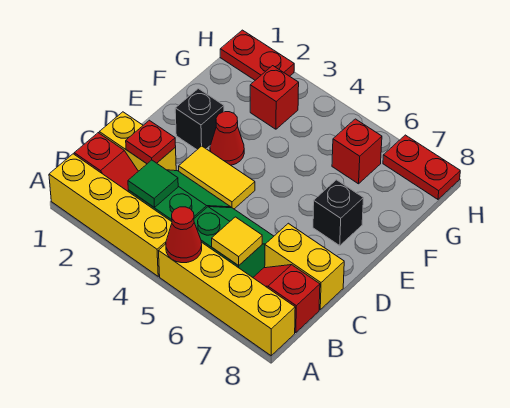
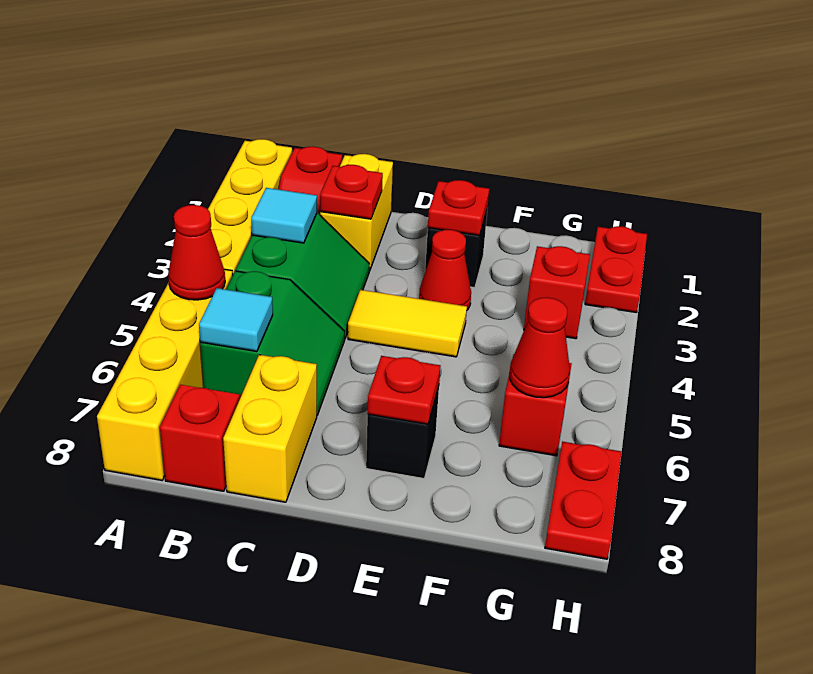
green tile B3 level 2 -> cyan tile B3 level 2
yellow tile B6 level 2 -> cyan tile B6 level 2
yellow tile D3:D4 level 1 -> yellow tile D4:E4 level 1
none -> red plate E2 level 2
none -> red plate E7 level 2
none -> red cone G6 level 2

